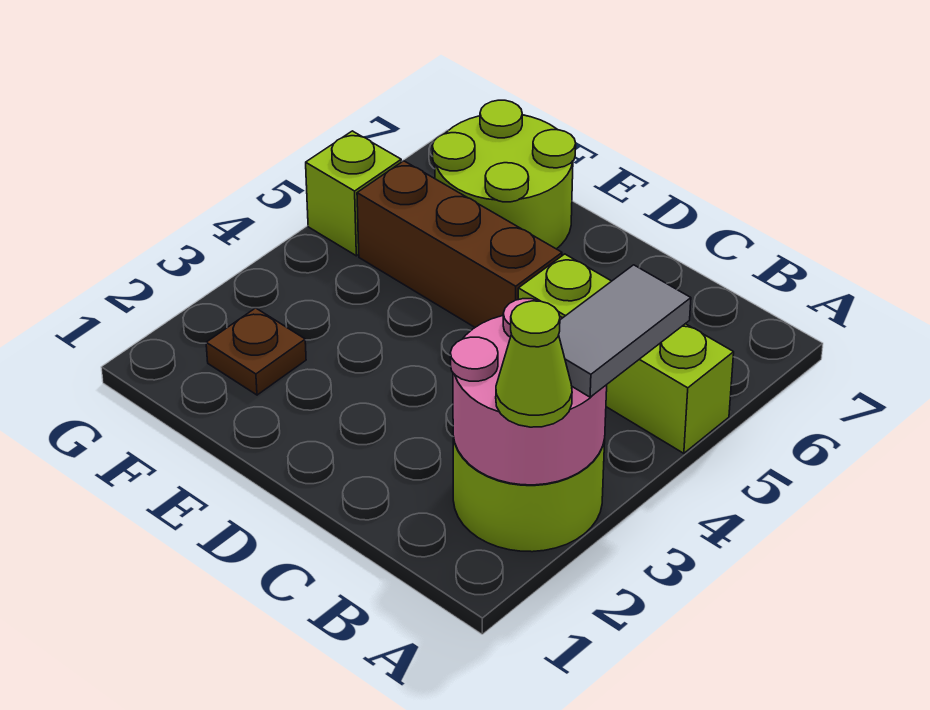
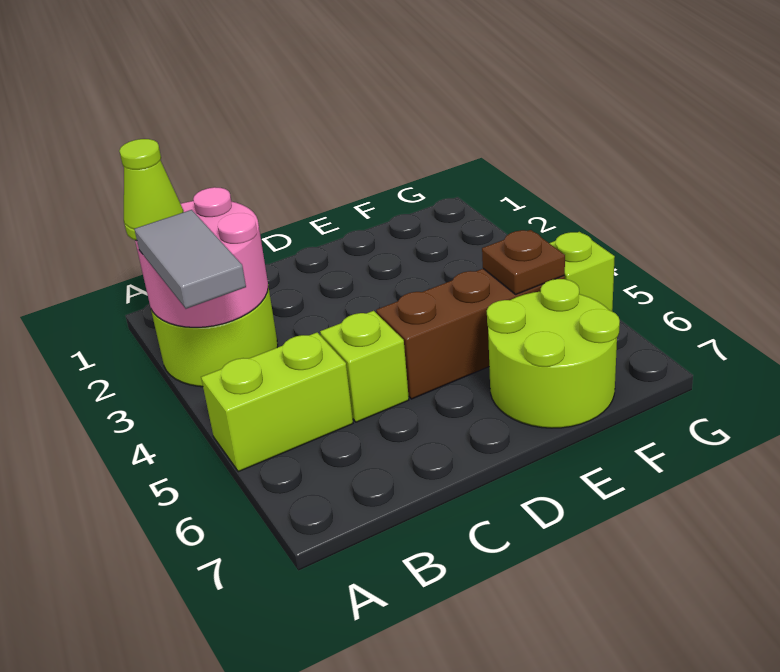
brown plate F2 level 1 -> brown plate F5 level 2

